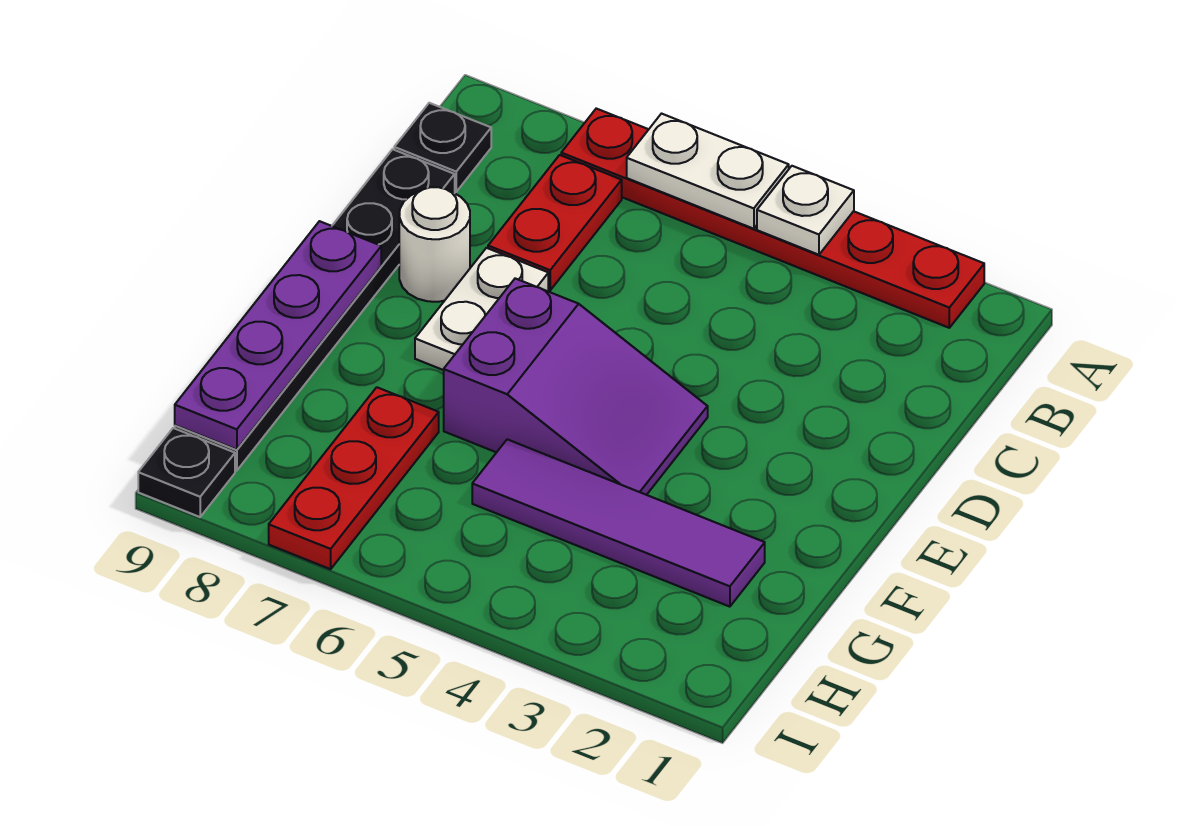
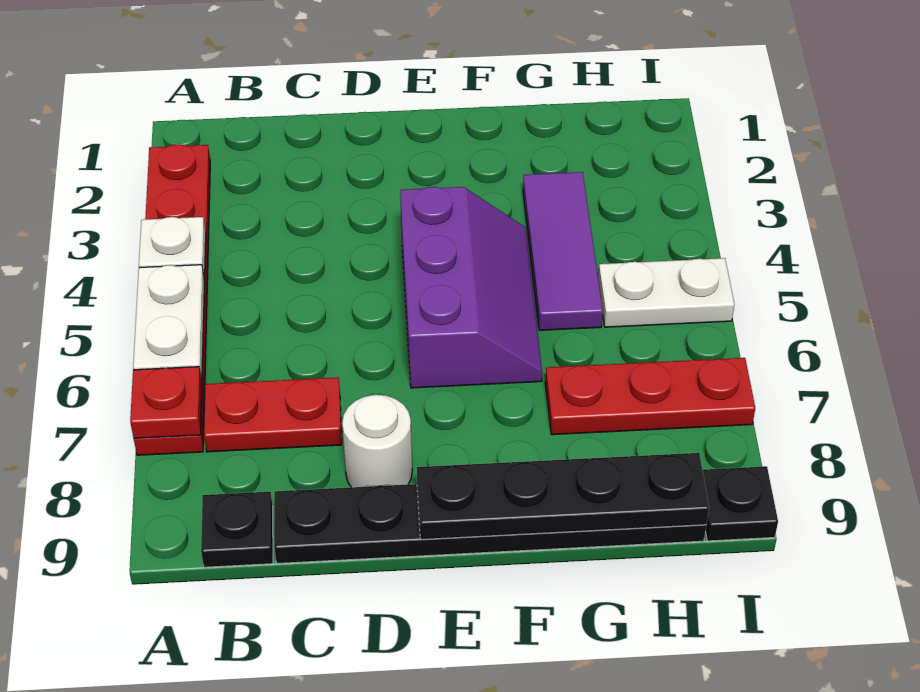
none -> red plate A7 level 2
white plate D7:E7 level 1 -> white plate H5:I5 level 1
purple slope E4:F6 level 1 top 6 -> purple slope E4:F6 level 1 top E
purple plate E9:H9 level 2 -> black plate E9:H9 level 2
purple tile G2:G5 level 1 -> purple tile G3:G5 level 1

